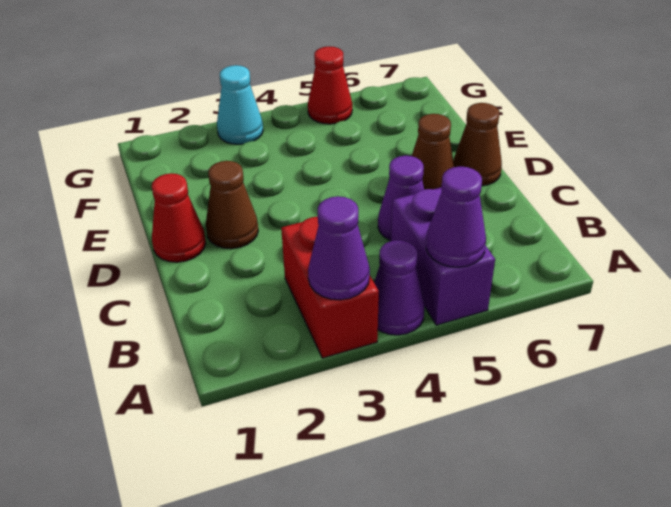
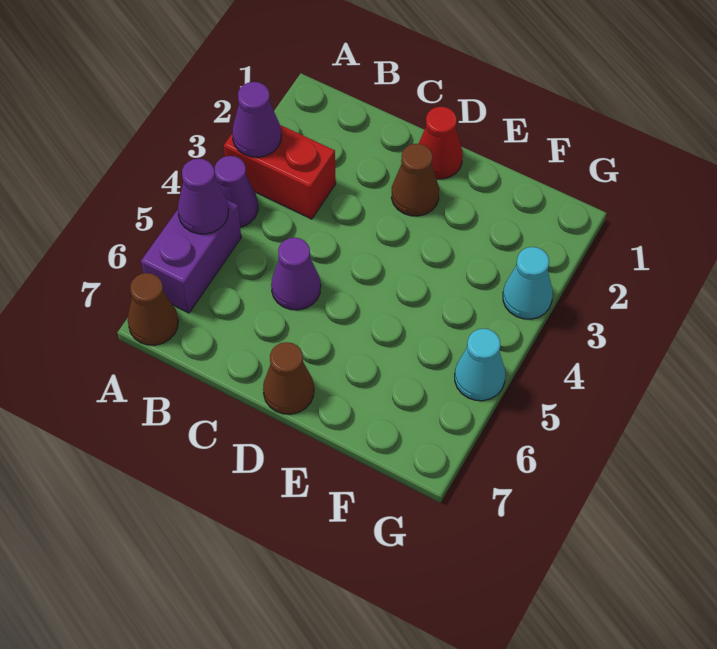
purple brick A5:B5 level 1 -> purple brick A5:A6 level 1
brown cone D6 level 1 -> brown cone A7 level 1
red cone G5 level 1 -> cyan cone G5 level 1

